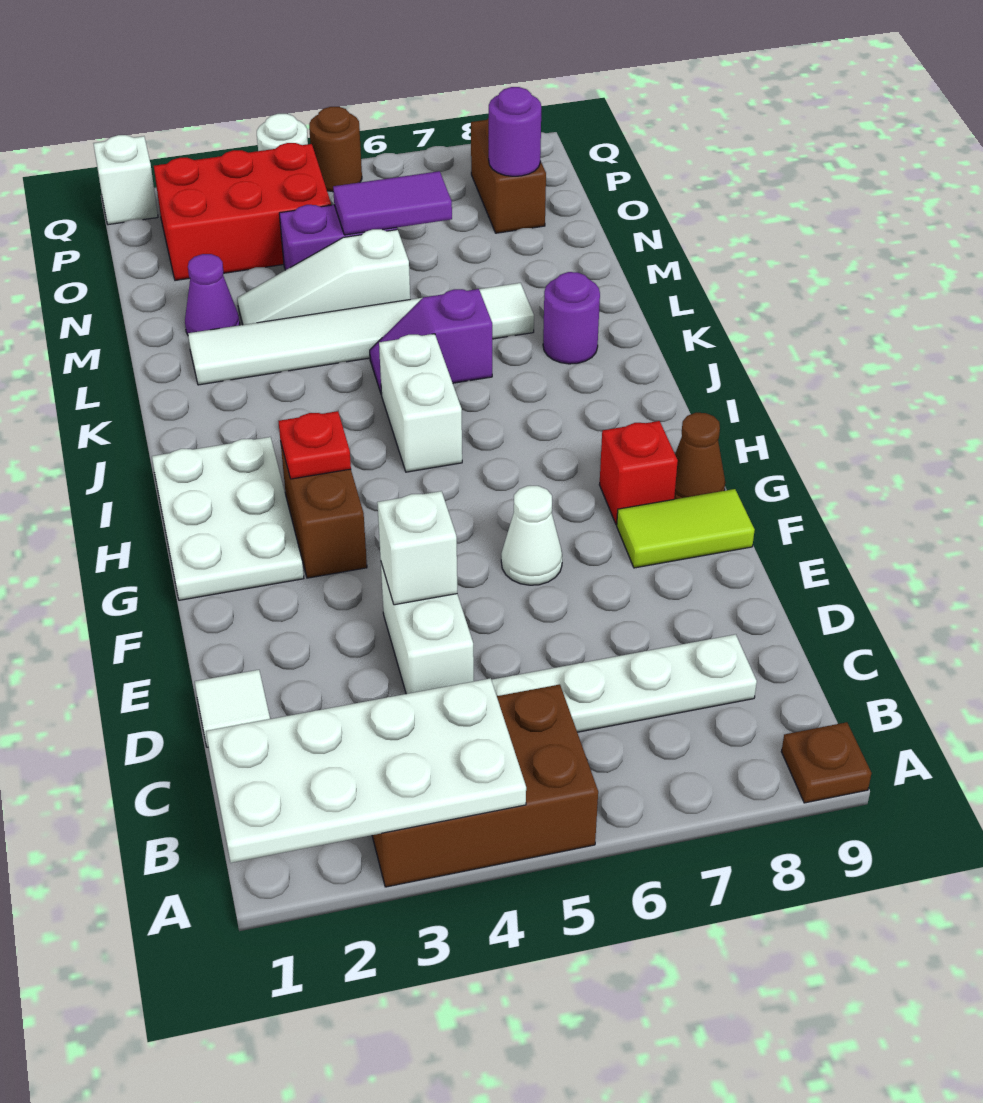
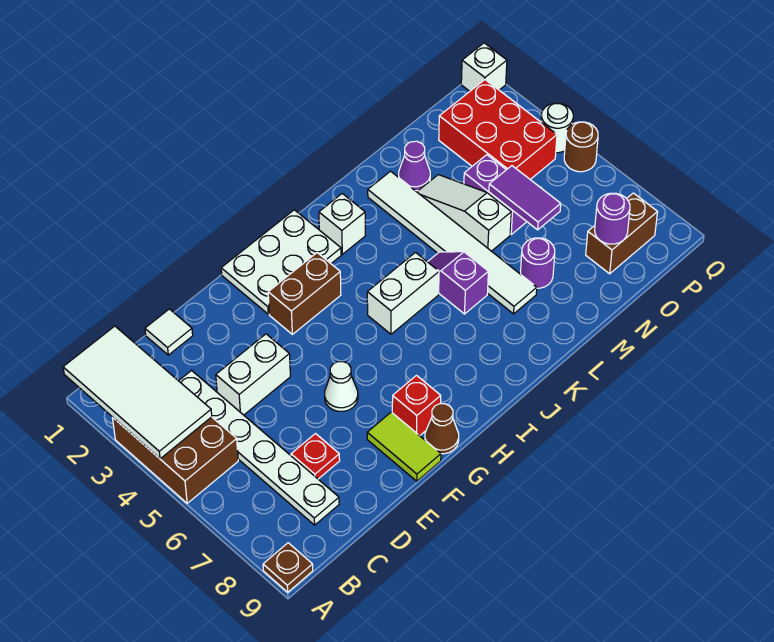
white plate A1:B4 level 2 -> white tile A1:B4 level 2
white brick E4 level 2 -> white brick J2 level 1
red plate H3 level 2 -> red plate D7 level 1
purple round brick K8 level 1 -> purple round brick M7 level 1

